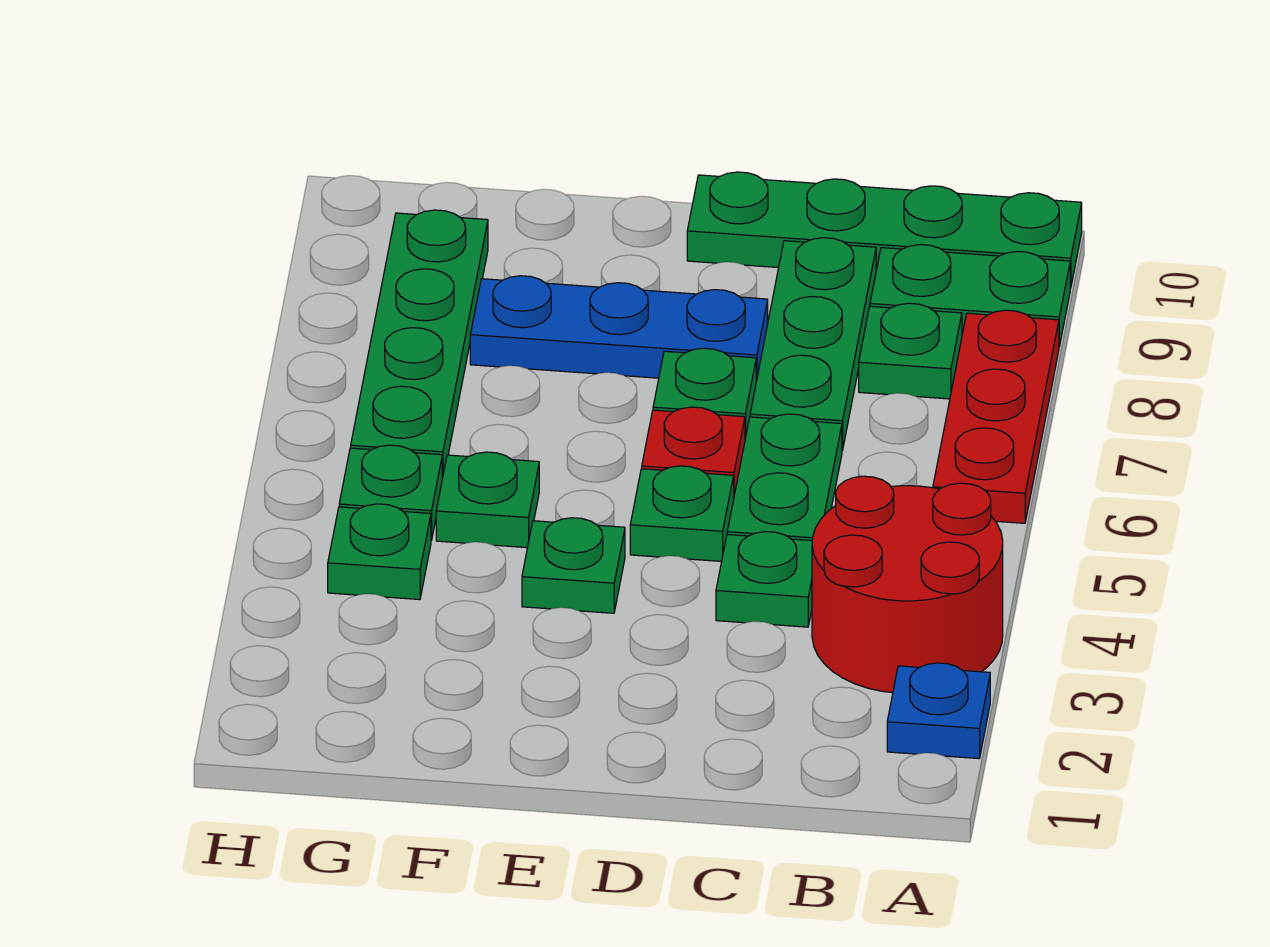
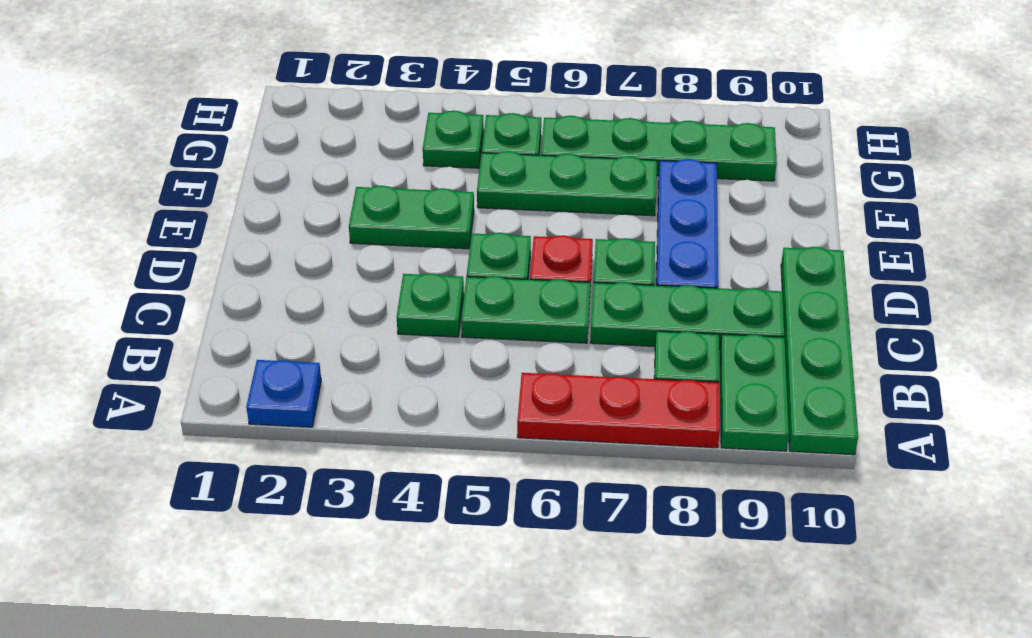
red round brick A3:B4 level 1 -> none
green plate E4 level 1 -> green plate E3:E4 level 1
green plate F5 level 1 -> green plate F5:F7 level 1

